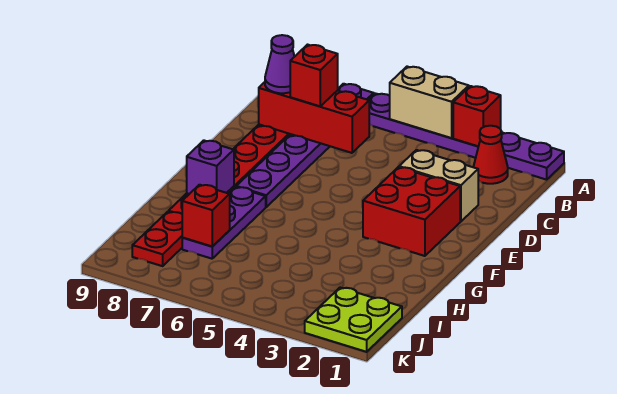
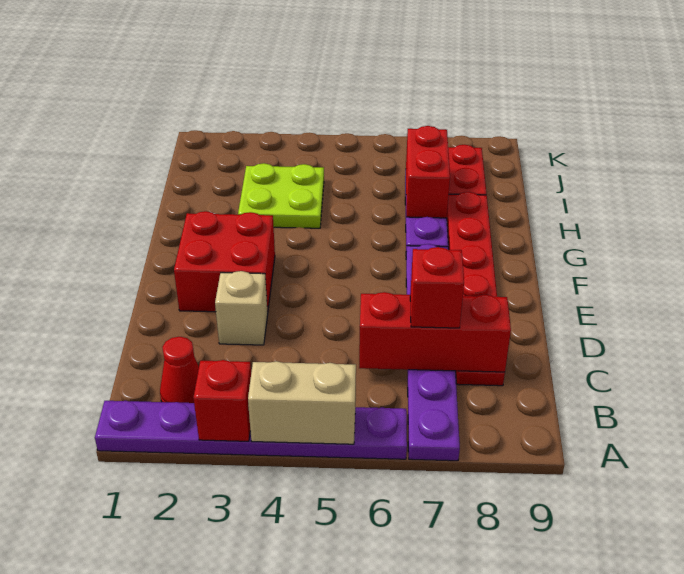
purple cone C8 level 3 -> none
tan brick D2:D3 level 1 -> tan brick D3 level 1
purple brick G8 level 2 -> none
red brick I7 level 2 -> red brick H7:I7 level 2
lime plate J1:K2 level 1 -> lime plate H3:I4 level 1

